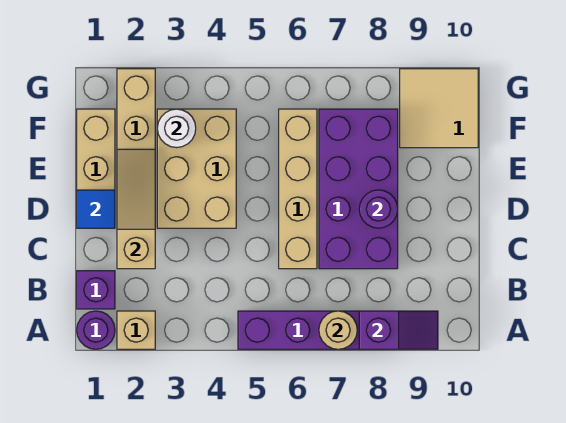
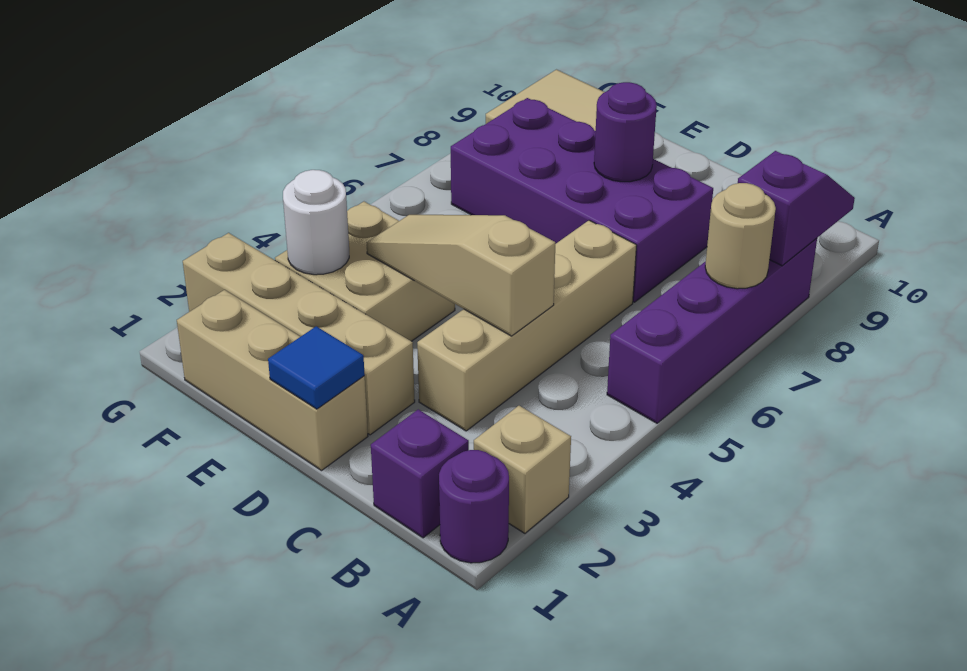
tan slope C2:E2 level 2 top C -> tan slope C4:E4 level 2 top C
tan brick C6:F6 level 1 -> tan brick C3:C6 level 1
tan brick D3:F4 level 1 -> tan brick E3:F4 level 1

